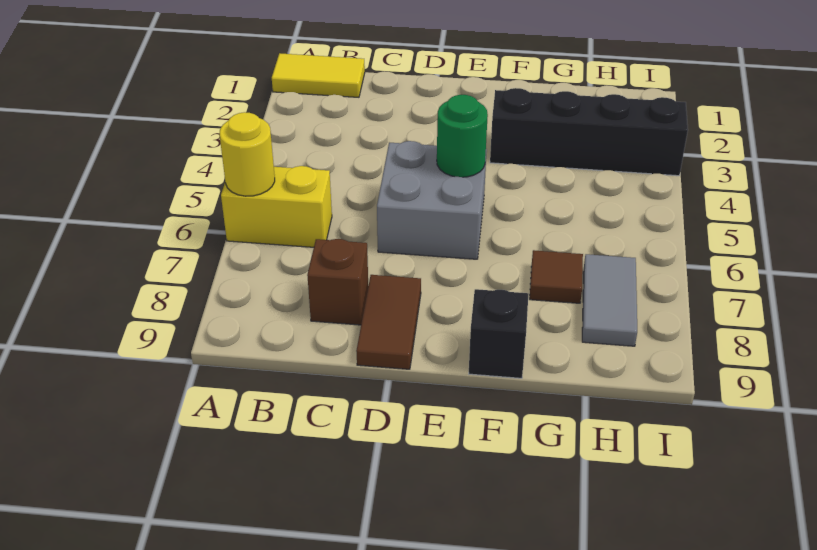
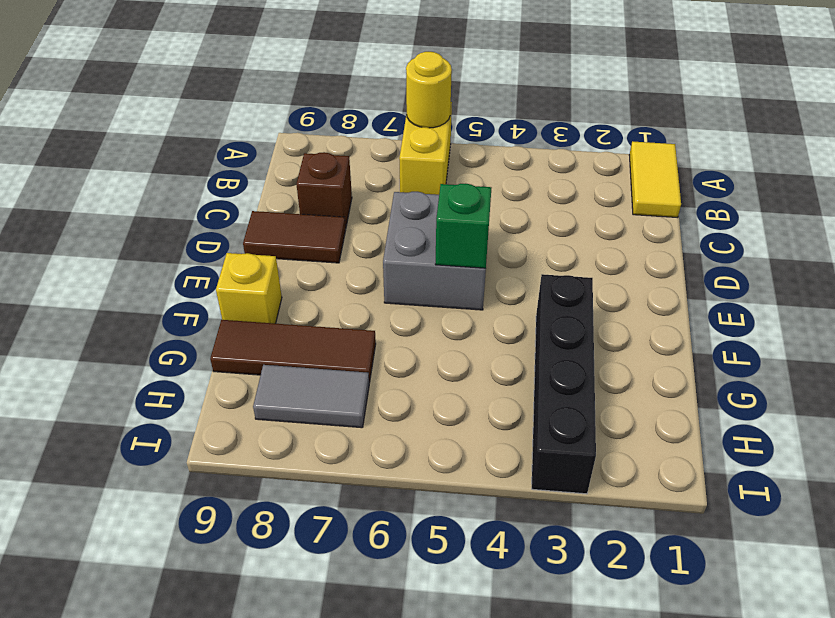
green round brick E5 level 2 -> green brick E5 level 2
black brick F9 level 1 -> yellow brick F9 level 1
brown tile G7 level 1 -> brown tile G7:G9 level 1

